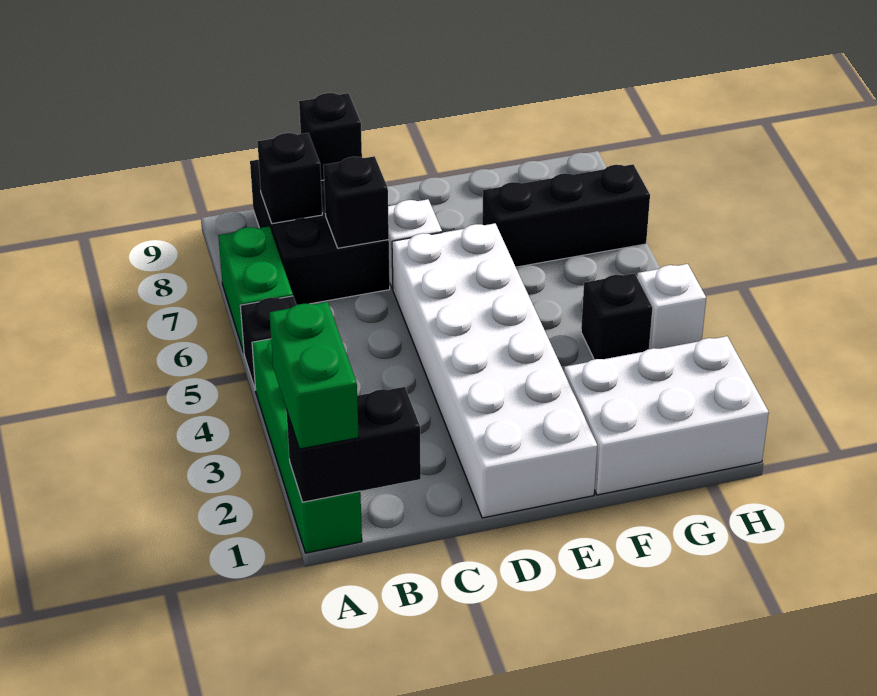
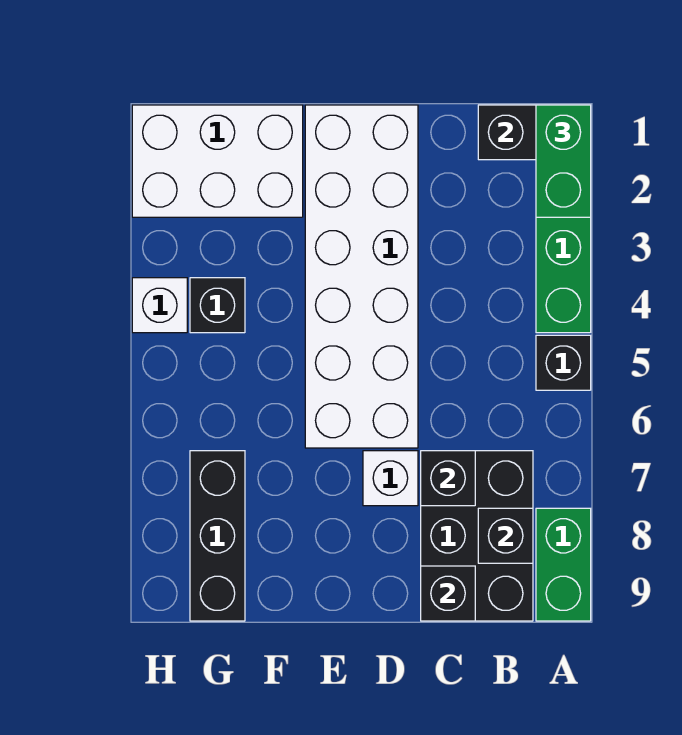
green brick A6:A7 level 1 -> green brick A8:A9 level 1
black brick F7:H7 level 1 -> black brick G7:G9 level 1

